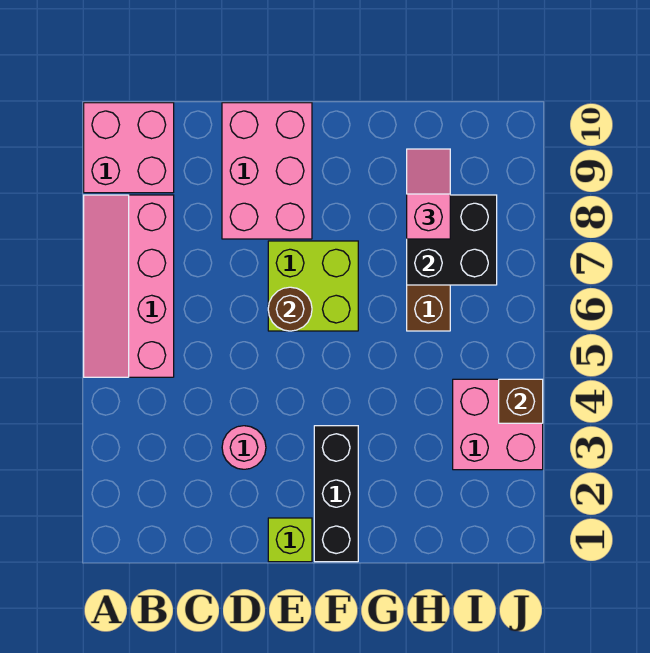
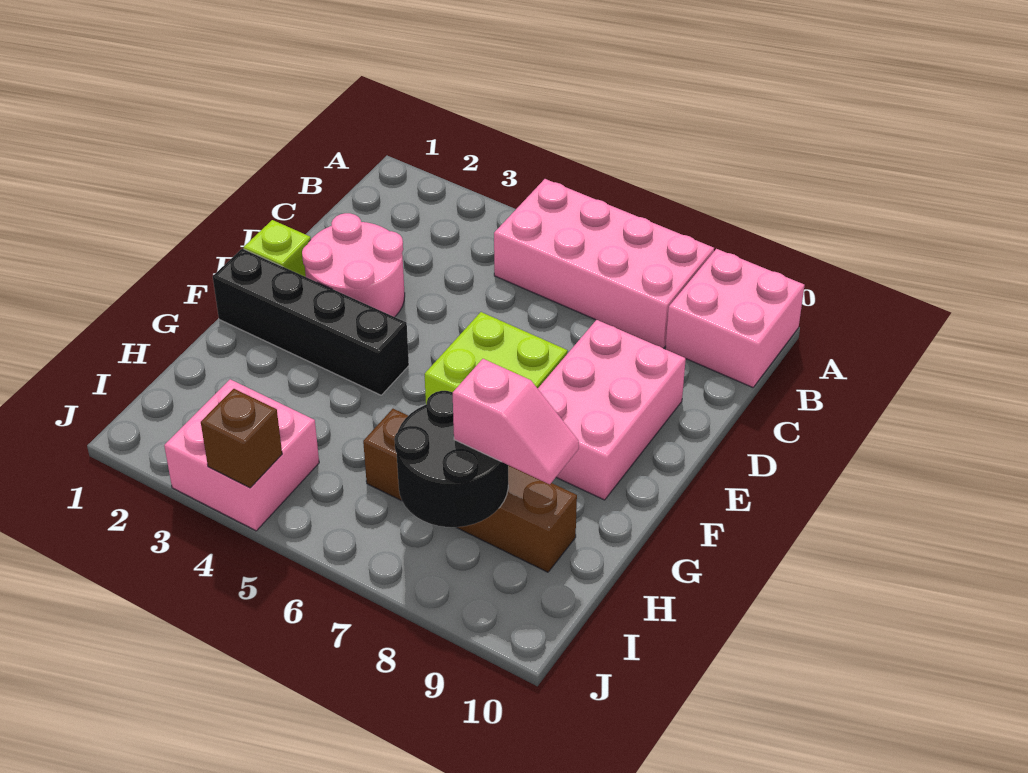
pink slope A5:B8 level 1 top B -> pink brick A5:B8 level 1
pink round brick D3 level 1 -> pink round brick D2:E3 level 1
pink brick D8:E10 level 1 -> pink brick D8:F9 level 1
brown round brick E6 level 2 -> none
black brick F1:F3 level 1 -> black brick F1:F4 level 1
black brick H7:I8 level 2 -> black round brick H7:I8 level 2

